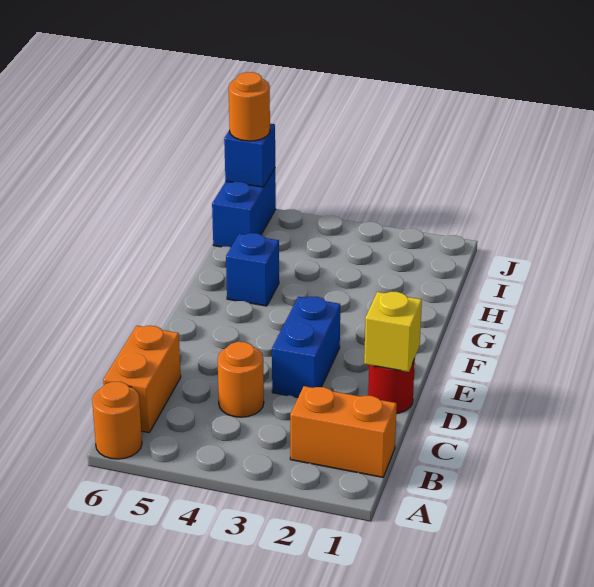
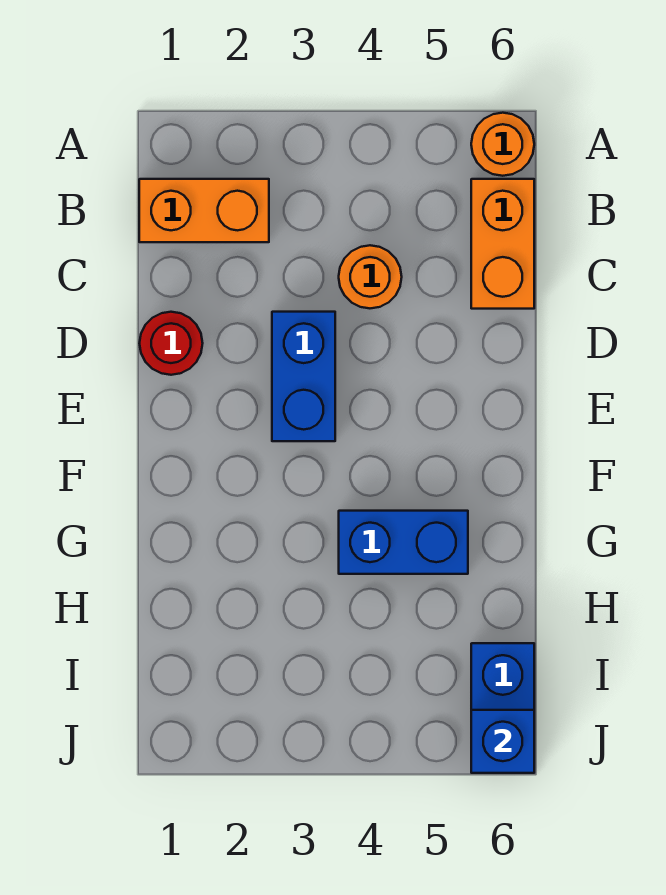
yellow brick D1 level 2 -> none
blue brick G5 level 1 -> blue brick G4:G5 level 1
orange round brick J6 level 3 -> none

